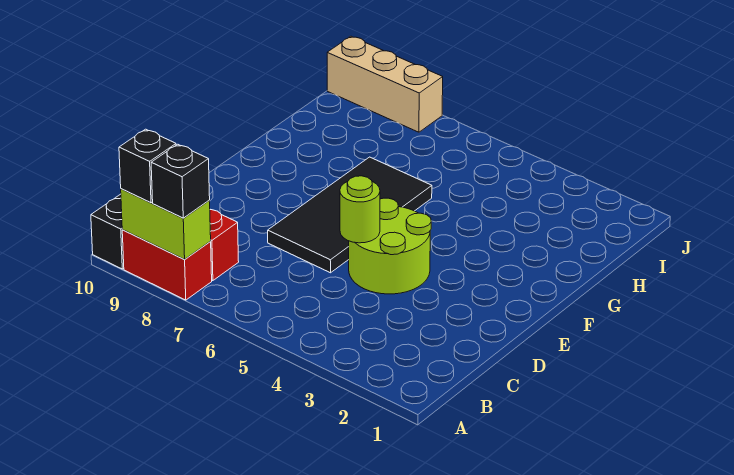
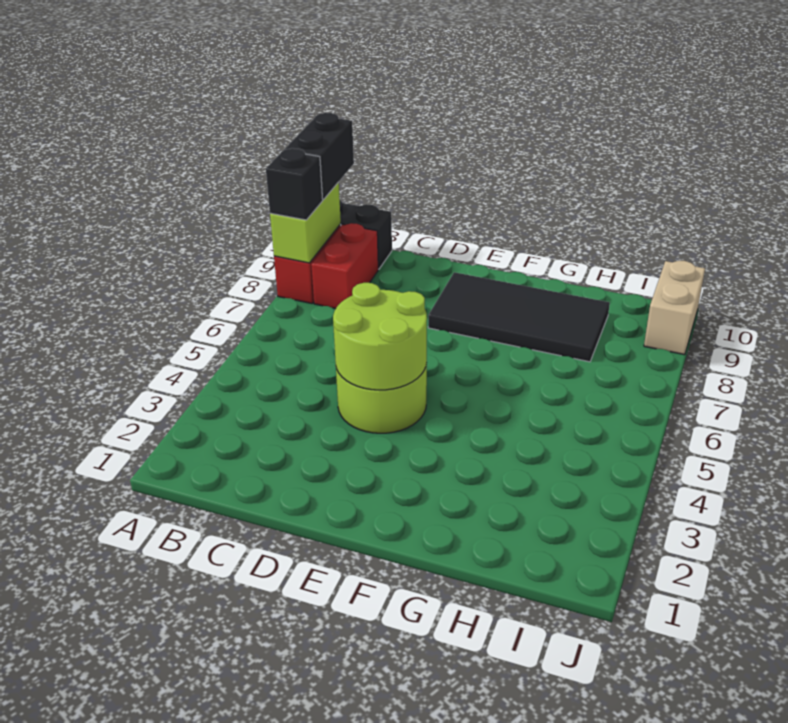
black brick A9 level 3 -> black brick A9:A10 level 3
lime round brick D5 level 2 -> lime round brick D4:E5 level 2
black tile D6:G7 level 1 -> black tile E8:H9 level 1
tan brick J8:J10 level 1 -> tan brick J9:J10 level 1

